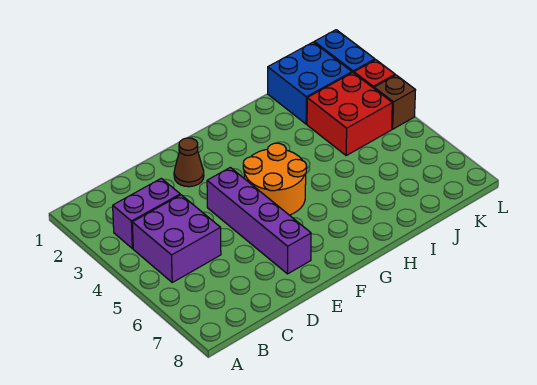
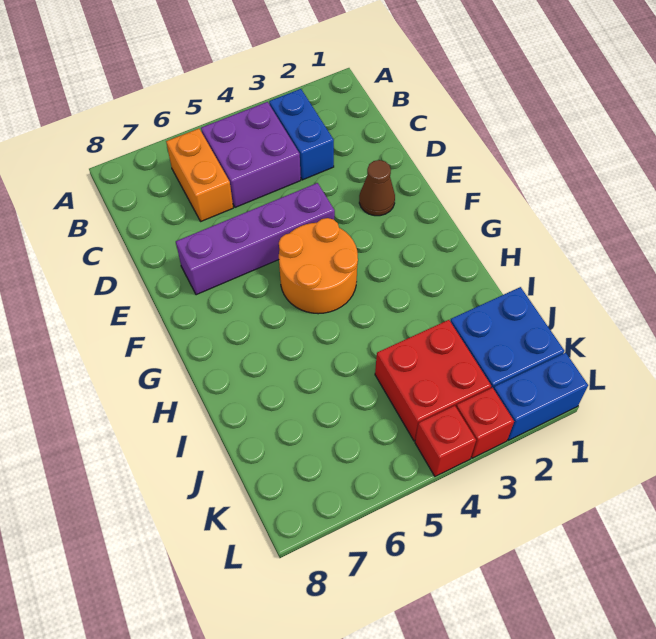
purple brick B3:C3 level 1 -> blue brick B3:C3 level 1
none -> orange brick B6:C6 level 1
brown brick L4 level 1 -> red brick L4 level 1

